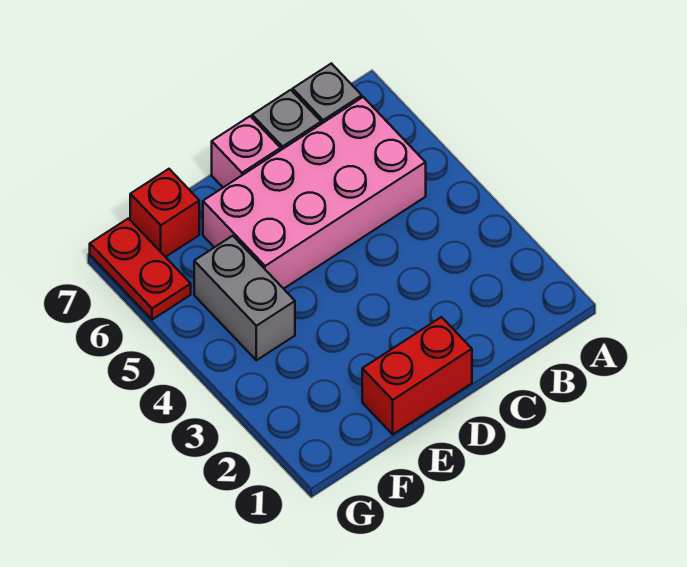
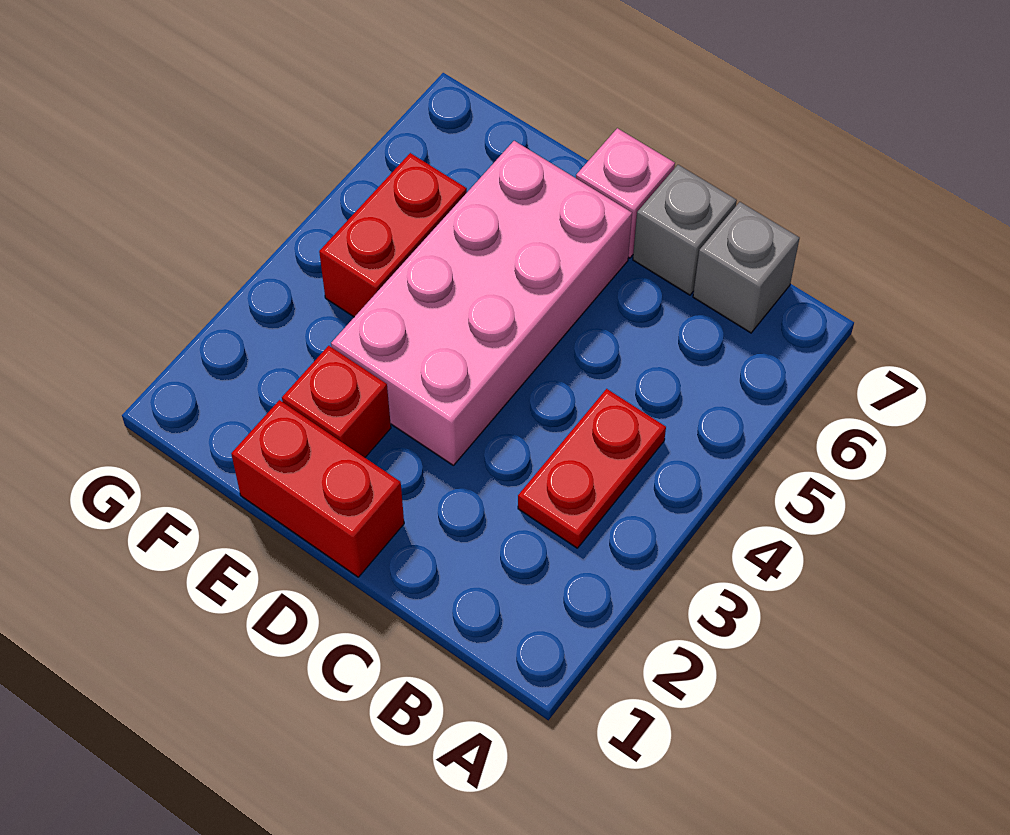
pink brick B5:E6 level 1 -> pink brick D3:E6 level 1
grey brick F4:F5 level 1 -> red brick F4:F5 level 1
red brick F7 level 1 -> red brick E2 level 1
red plate G6:G7 level 1 -> red plate B3:B4 level 1

